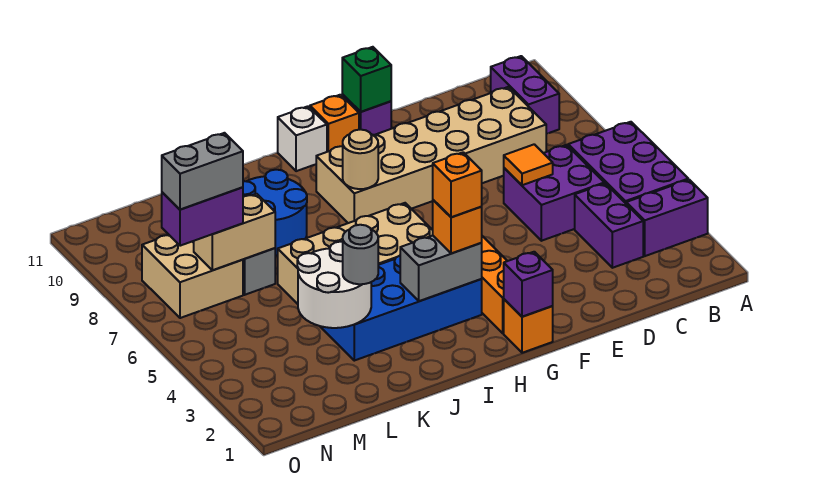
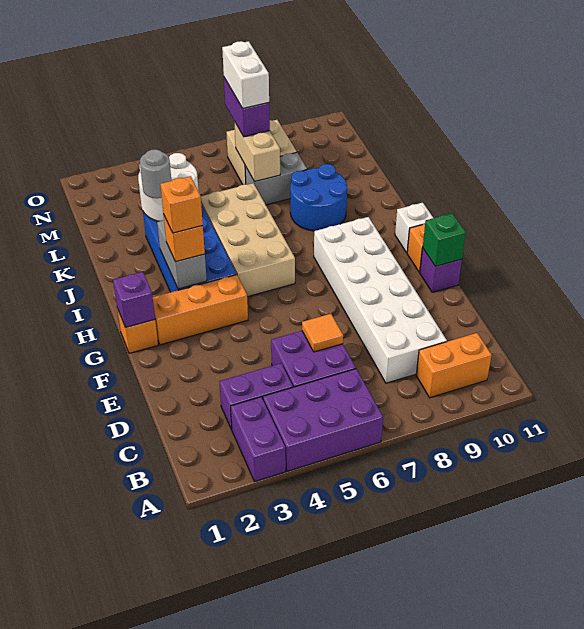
purple brick B9:B10 level 1 -> orange brick B9:B10 level 1
tan brick C8:H9 level 1 -> white brick C8:H9 level 1
tan round brick H8 level 2 -> none
grey brick M7:N7 level 4 -> white brick M7:N7 level 4

